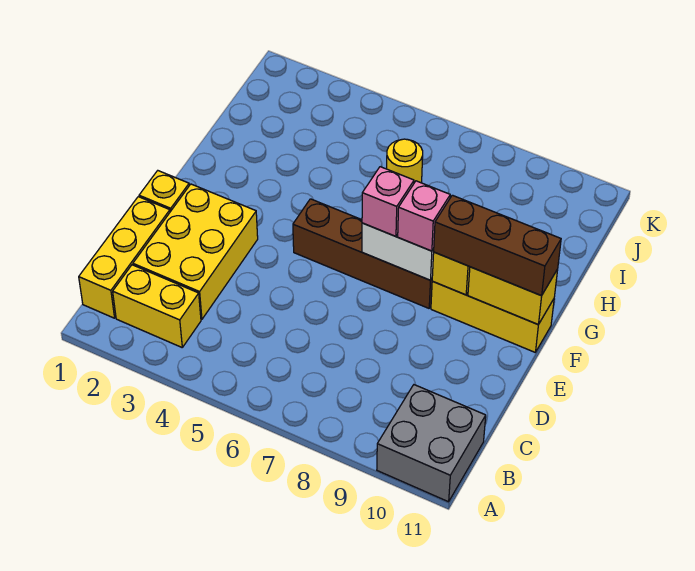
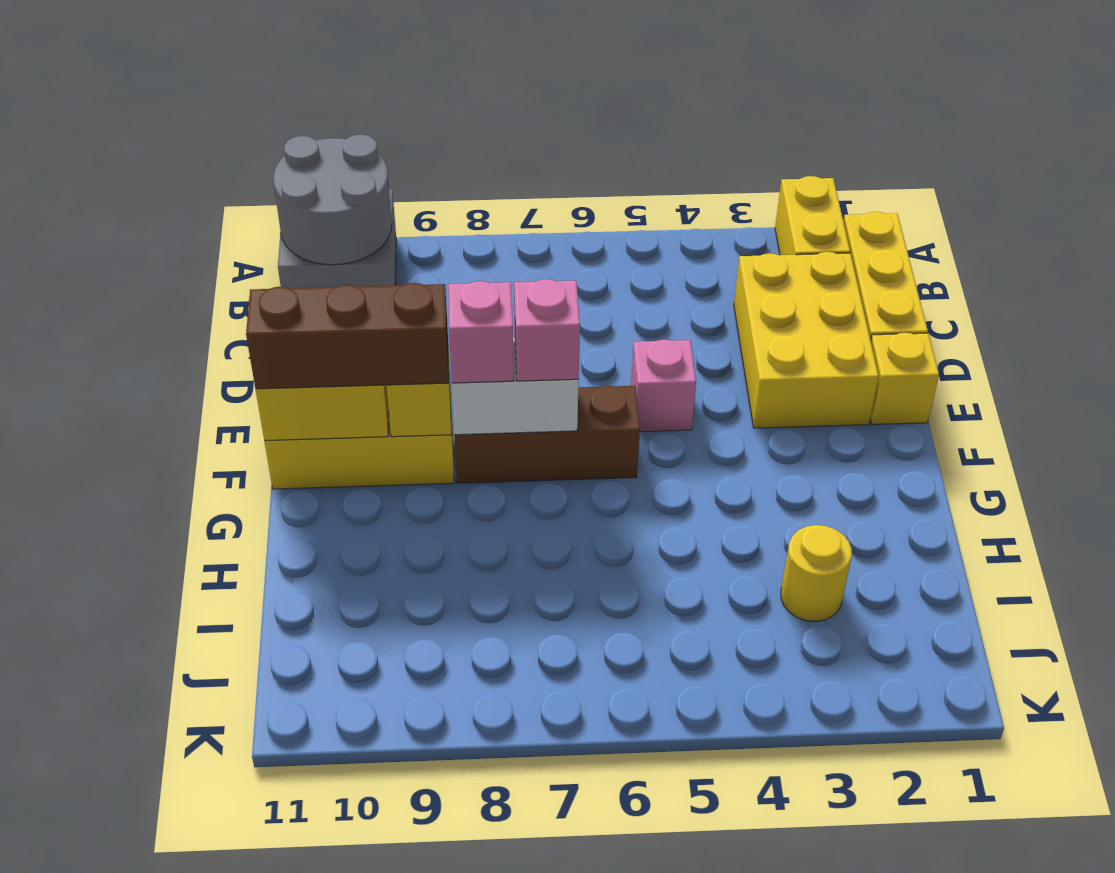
none -> grey round brick A10:B11 level 2
yellow brick B2:B3 level 1 -> yellow brick A2:B2 level 1
none -> pink brick E5 level 1
brown brick F5:F8 level 1 -> brown brick F6:F8 level 1
yellow round brick I6 level 1 -> yellow round brick I3 level 1

